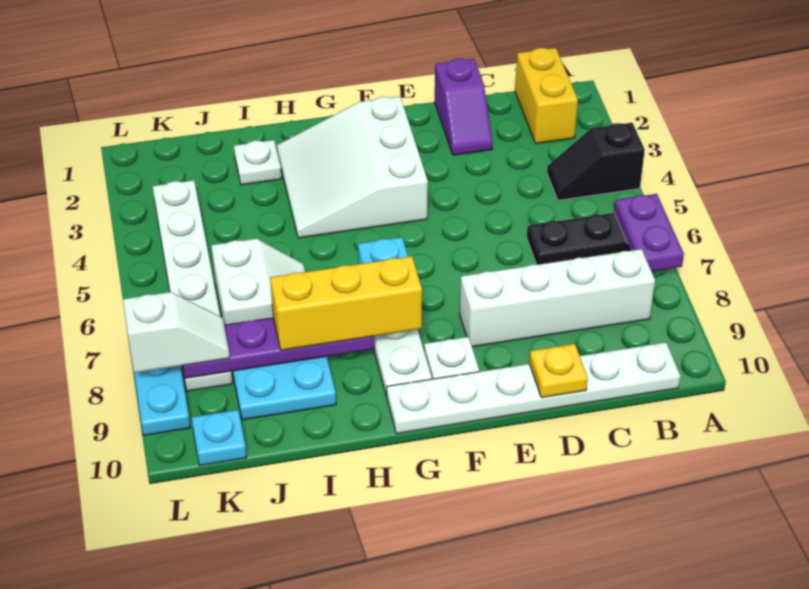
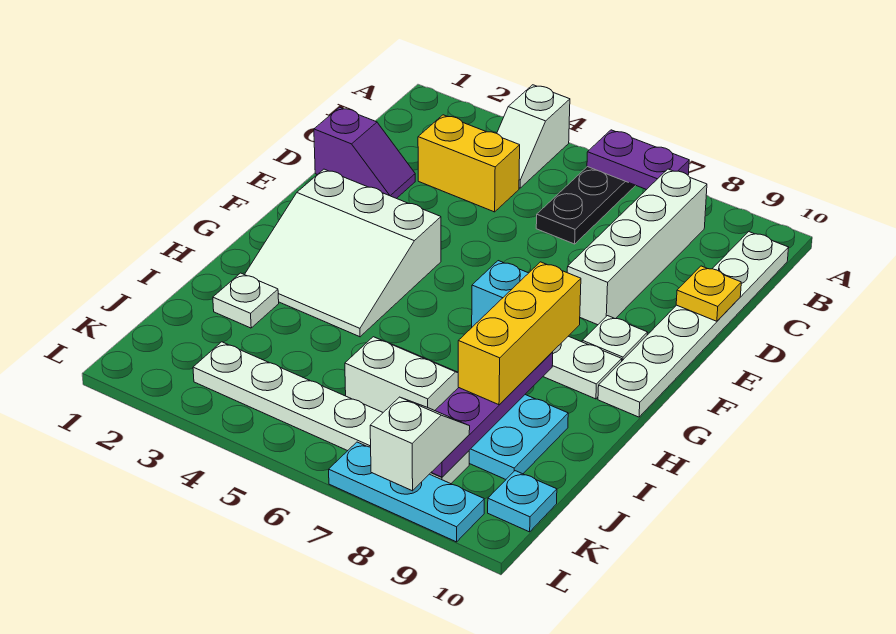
black slope A4:B4 level 1 top A -> white slope A4:B4 level 1 top A
yellow brick B1:B2 level 1 -> yellow brick C3:C4 level 1

